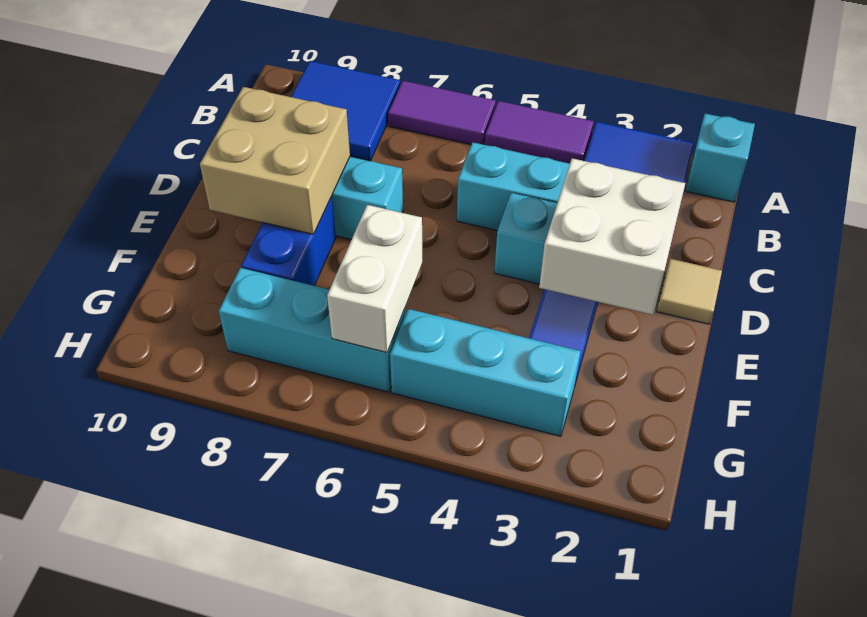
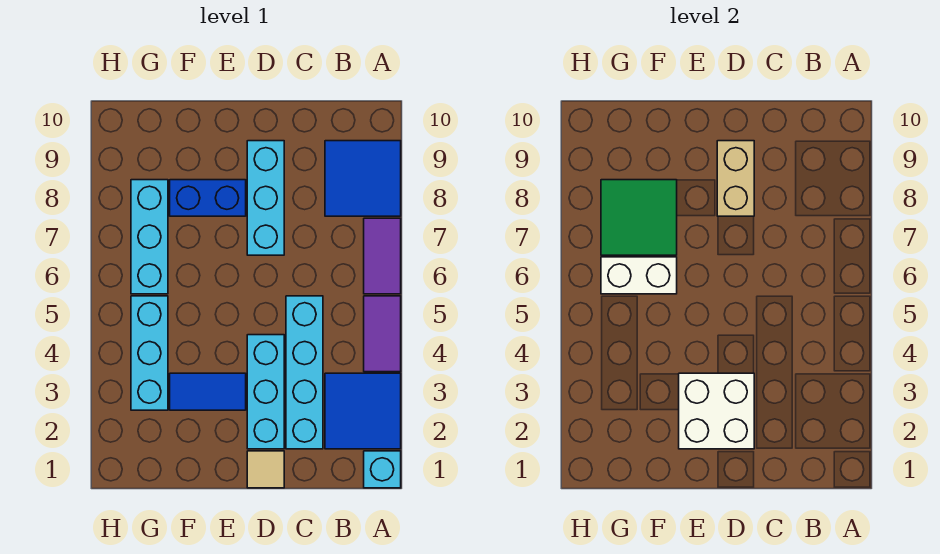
tan brick D8:E9 level 2 -> tan brick D8:D9 level 2
none -> green tile F7:G8 level 2

